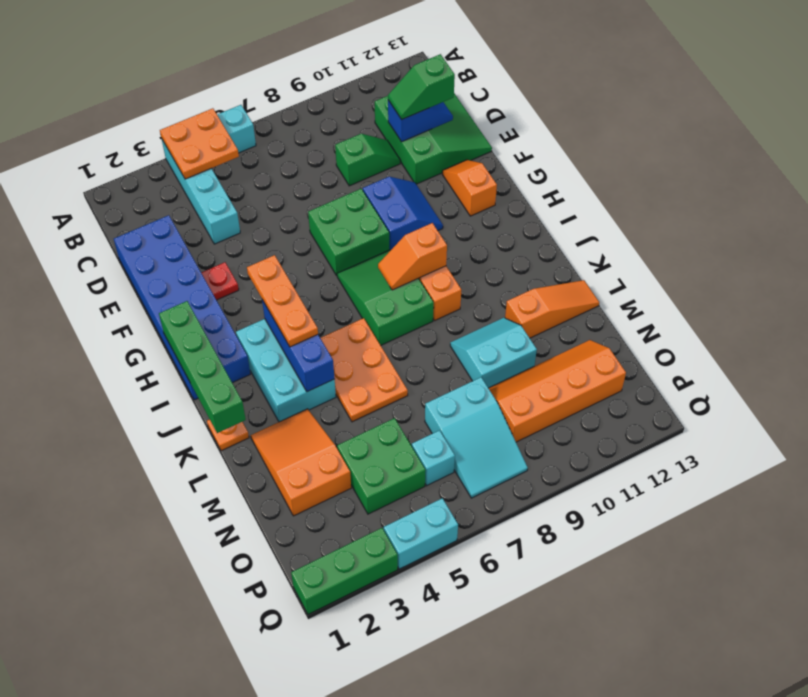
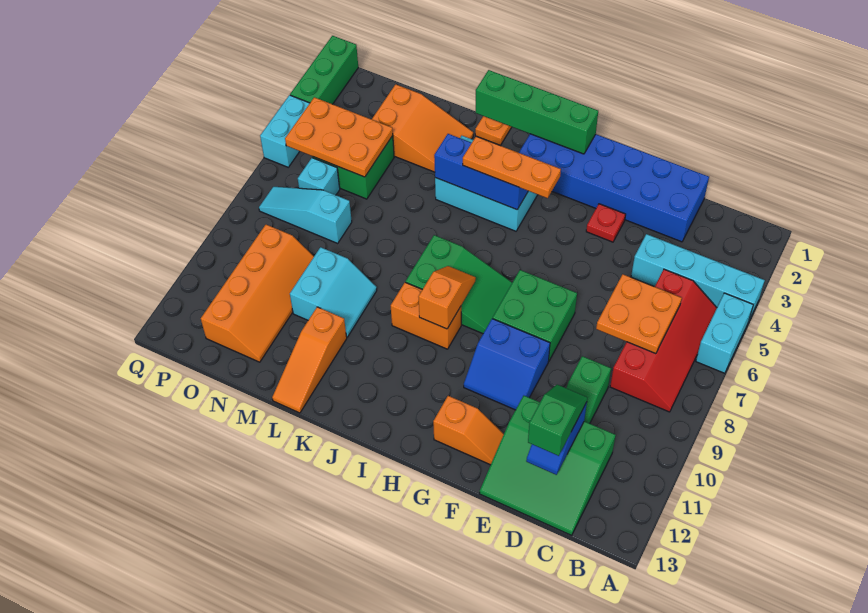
orange plate A4:B5 level 2 -> orange plate C6:D7 level 2
none -> red slope B5:C8 level 1 top C
orange plate J5:L6 level 1 -> orange plate N4:P5 level 2
cyan slope N7:P8 level 1 top N -> cyan slope N7:P7 level 1 top N

